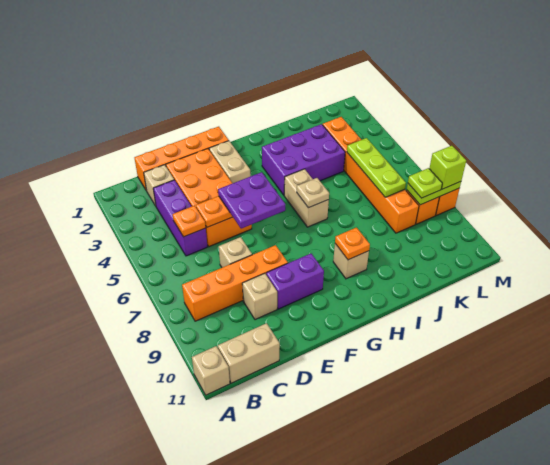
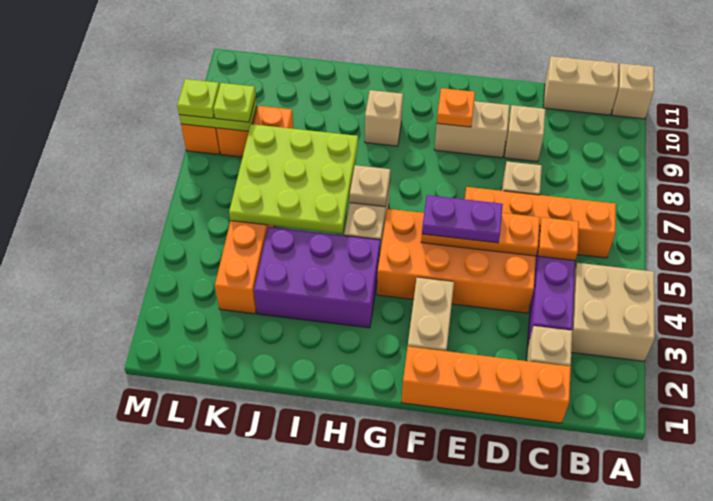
none -> tan brick A3:B4 level 1
orange brick B8:E8 level 1 -> orange brick B6:E6 level 1
orange brick D2:E5 level 1 -> orange brick D4:G5 level 1
purple plate E5:F6 level 3 -> purple plate E5:F5 level 3
purple brick E9:F9 level 1 -> tan brick E9:F9 level 1
orange plate H9 level 2 -> orange plate F9 level 2
lime plate K5:K7 level 2 -> lime plate I5:K7 level 2
lime brick M8 level 3 -> lime plate M8 level 3

